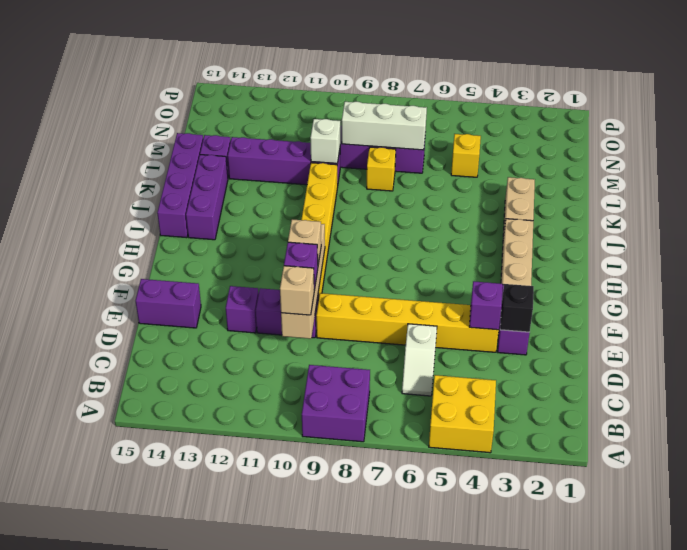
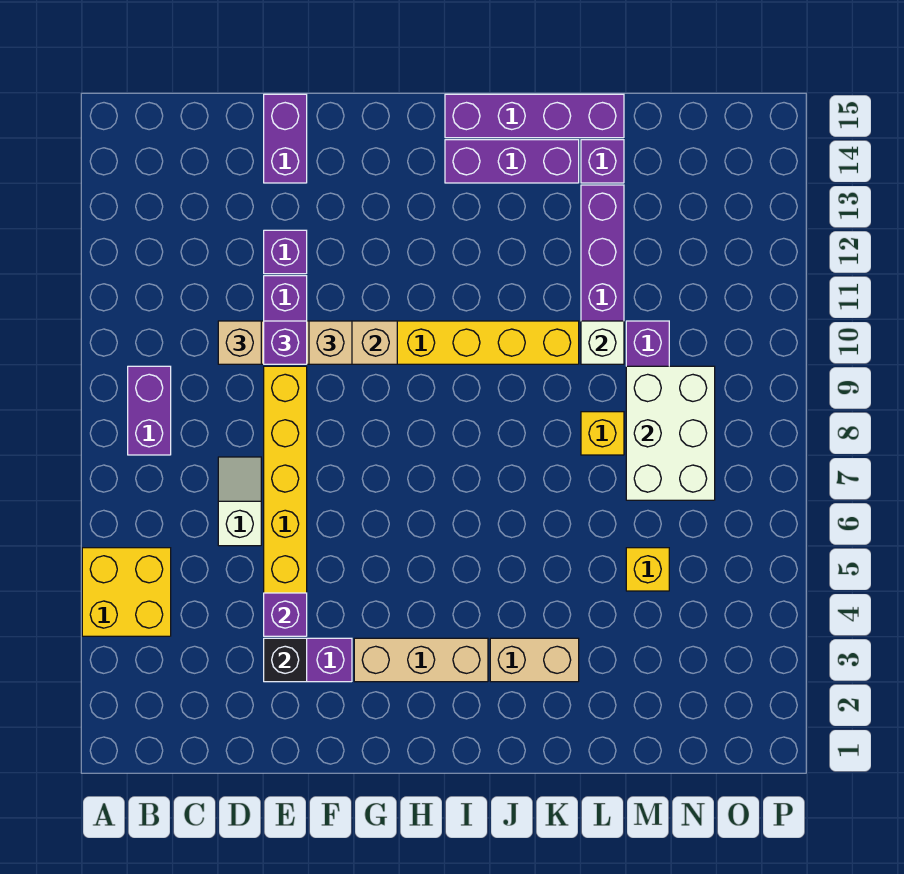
purple brick A8:B9 level 1 -> purple brick B8:B9 level 1
white slope C6:D6 level 1 top D -> white slope D6:D7 level 1 top 6
white brick M7:M9 level 2 -> white brick M7:N9 level 2

